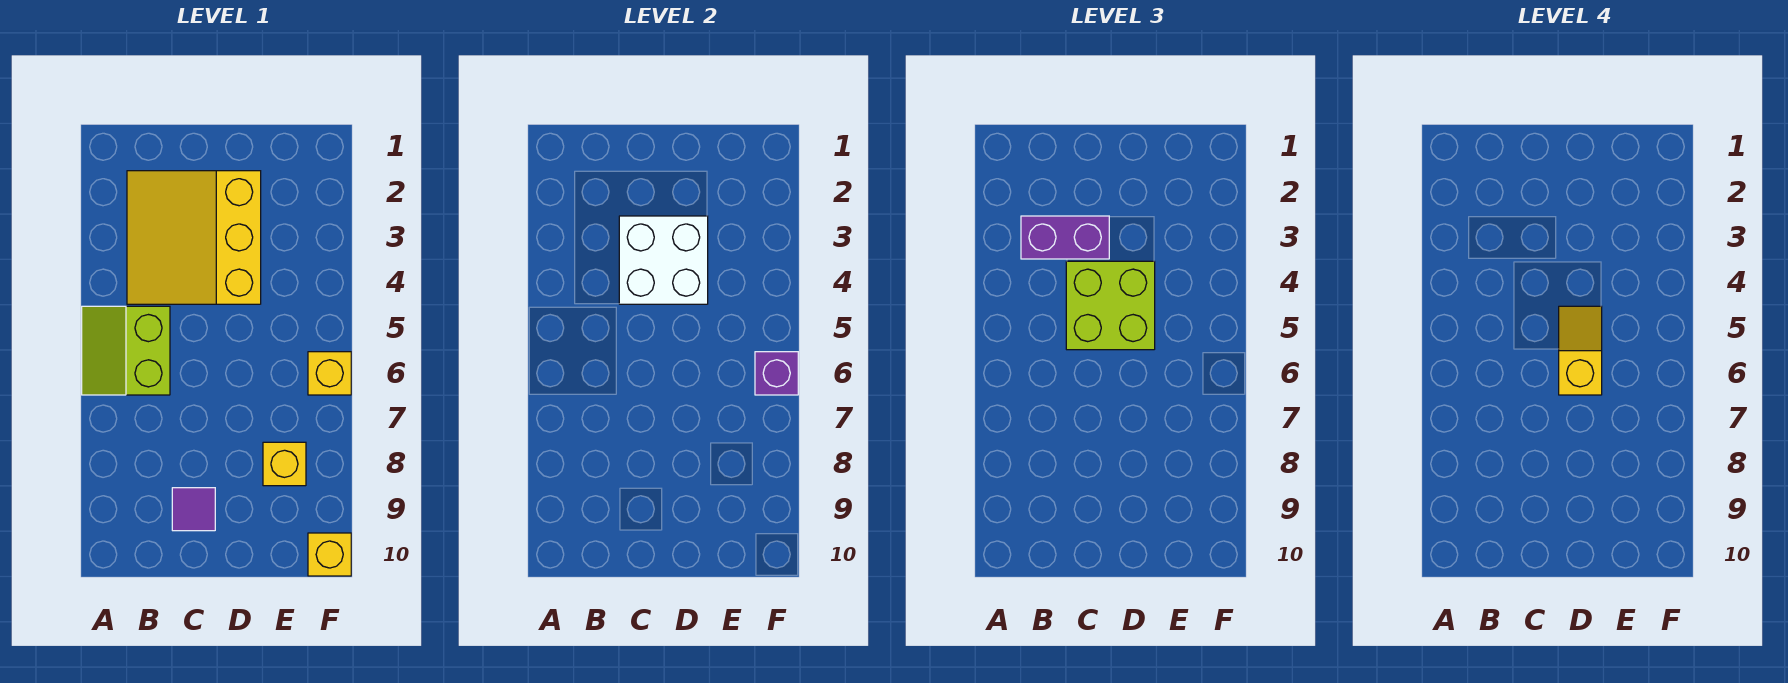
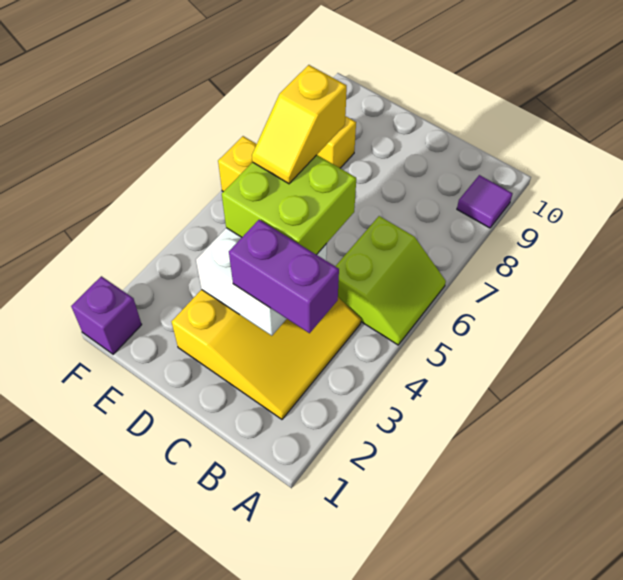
purple tile C9 level 1 -> purple tile A9 level 1
purple brick F6 level 2 -> purple brick F1 level 1
yellow brick F10 level 1 -> none

